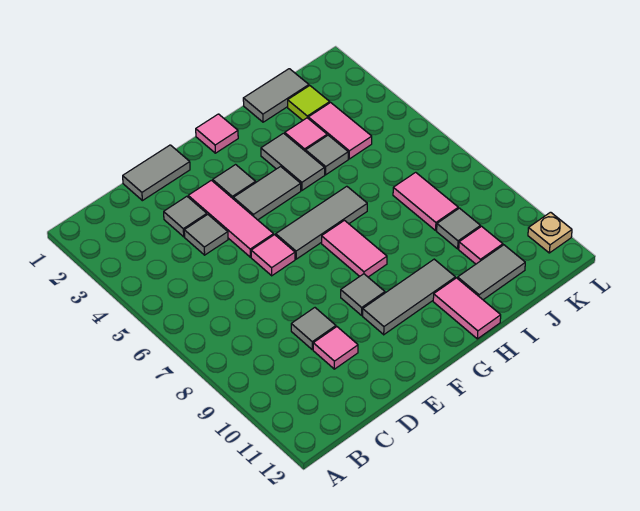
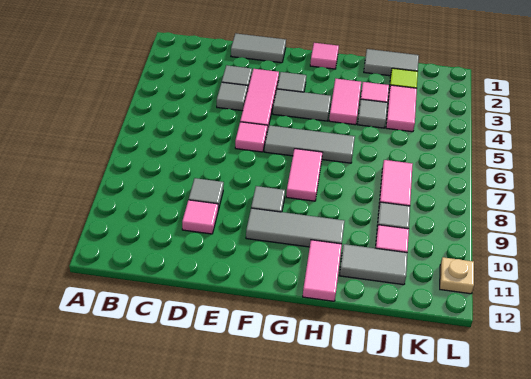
grey tile H3:H4 level 1 -> pink tile H3:H4 level 1

